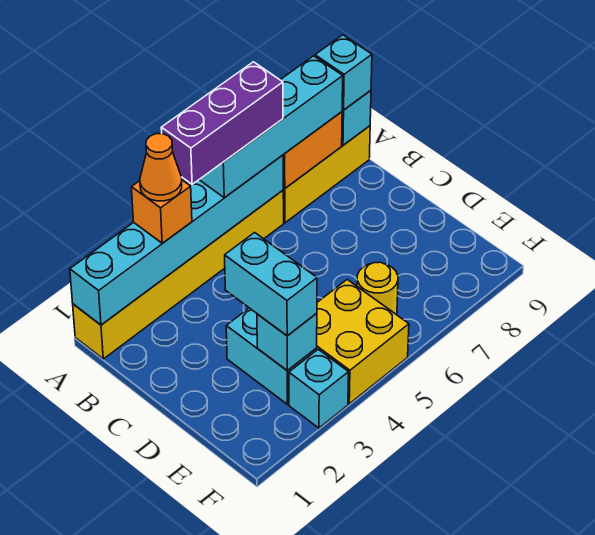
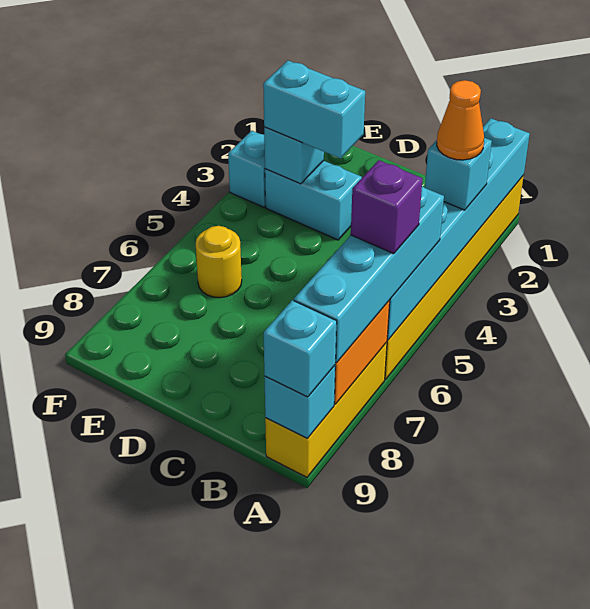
orange brick A3 level 3 -> cyan brick A3 level 3
purple brick A4:A6 level 4 -> purple brick A6 level 4
yellow brick E4:F5 level 1 -> none

